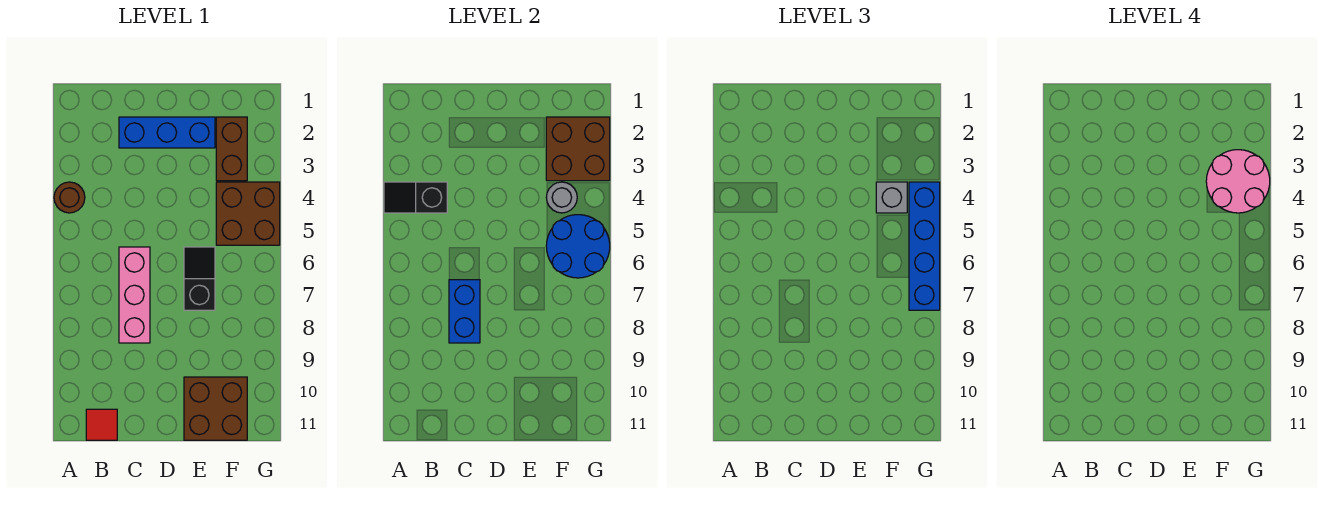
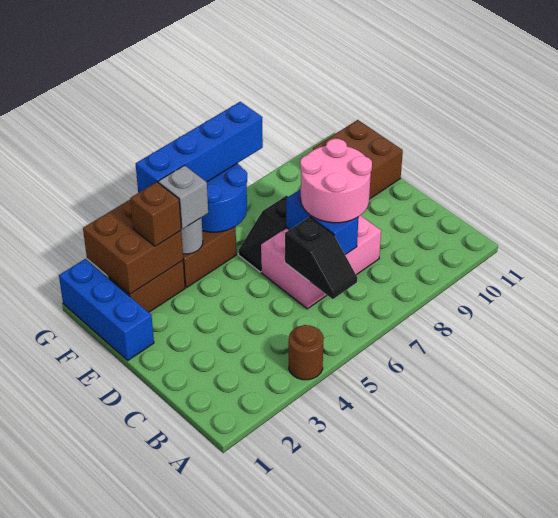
black slope A4:B4 level 2 top B -> black slope B6:C6 level 2 top C
red tile B11 level 1 -> none
blue brick C2:E2 level 1 -> blue brick E1:G1 level 1
pink brick C6:C8 level 1 -> pink brick C6:D8 level 1
blue brick C7:C8 level 2 -> blue brick C7:D7 level 2
none -> brown brick F3 level 3
pink round brick F3:G4 level 4 -> pink round brick C7:D8 level 3

